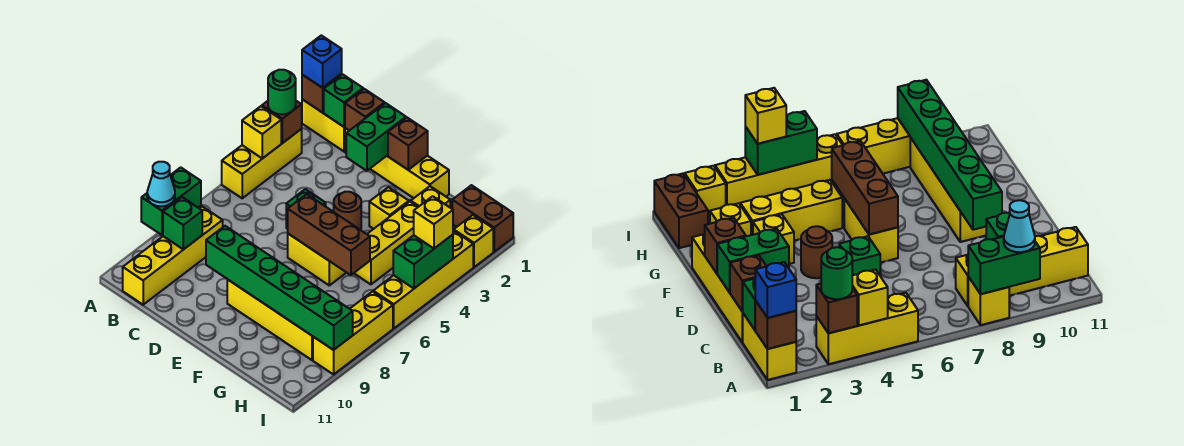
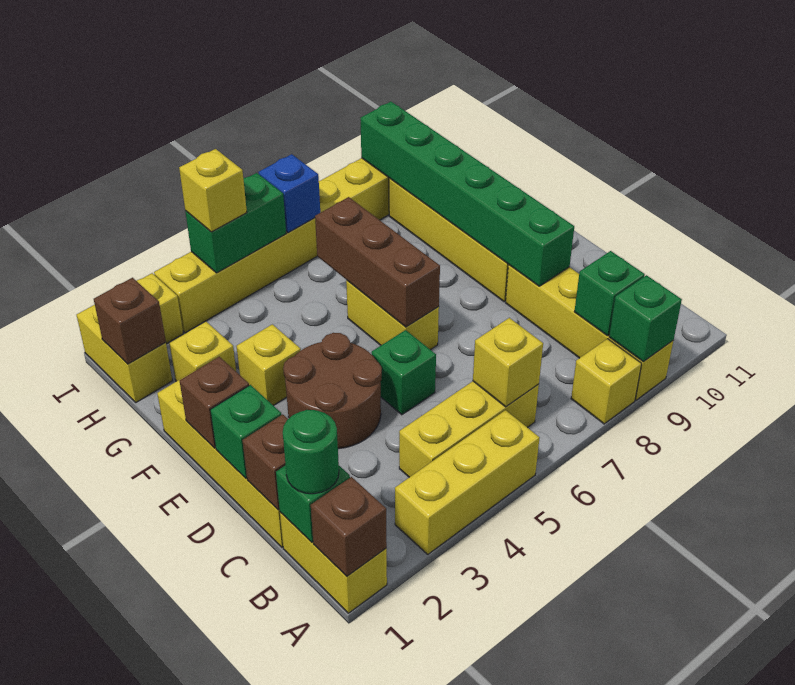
blue brick A1 level 3 -> blue brick I6 level 2
brown brick A3 level 2 -> brown brick H1 level 2
green round brick A3 level 3 -> green round brick B1 level 3
yellow brick A4 level 2 -> yellow brick B6 level 2
green brick A8:A9 level 2 -> green brick A9 level 2
cyan cone A9 level 3 -> none
yellow brick B8:B11 level 1 -> yellow brick A9:D9 level 1
green brick D1:D2 level 2 -> green brick D1 level 2
brown round brick E4 level 1 -> brown round brick D3:E4 level 1
yellow brick G3:G5 level 1 -> yellow brick B4:B6 level 1
brown brick H1:I1 level 1 -> yellow brick H1:I1 level 1

